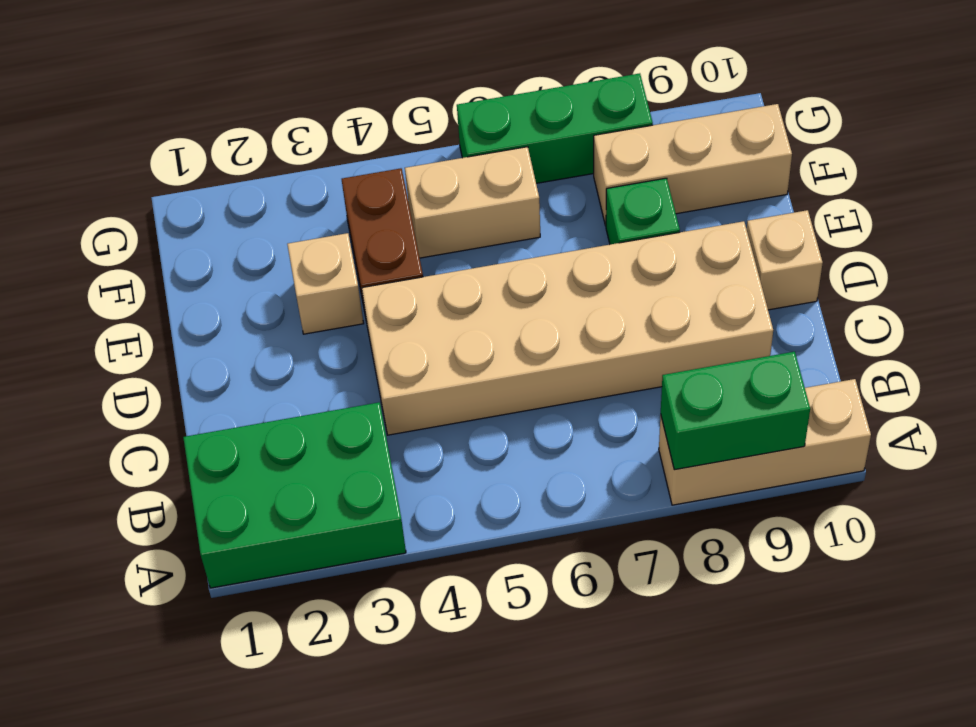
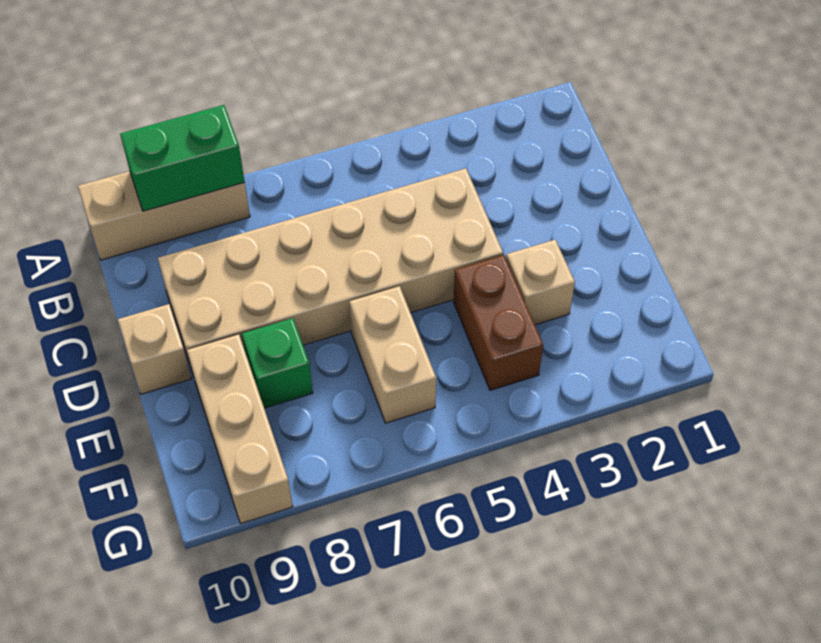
green brick A1:B3 level 1 -> none
tan brick F5:F6 level 1 -> tan brick E6:F6 level 1
tan brick F8:F10 level 1 -> tan brick E9:G9 level 1
green brick G6:G8 level 1 -> none

